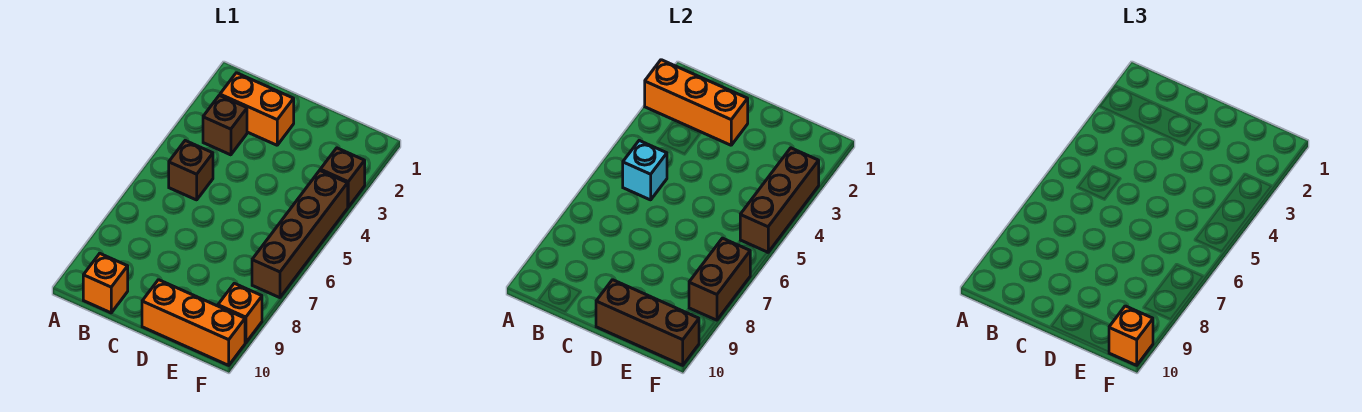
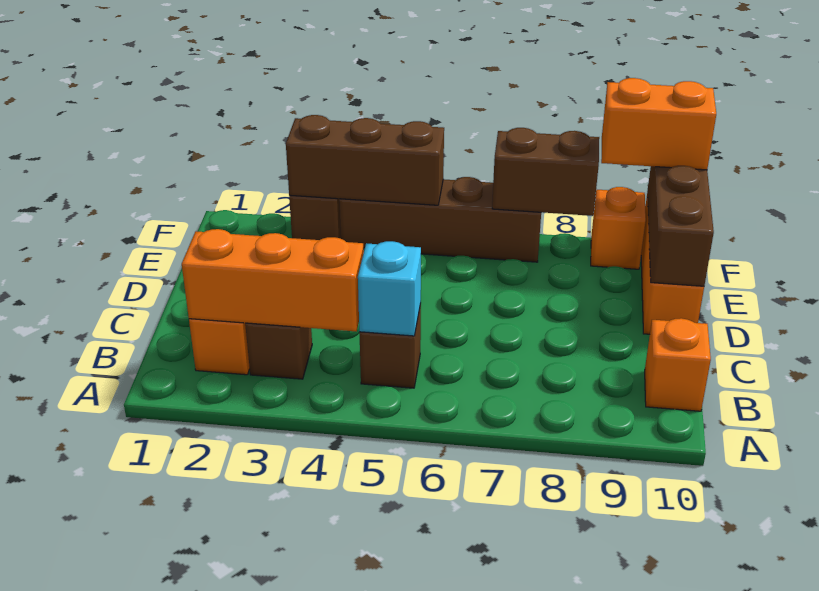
orange brick A2:C2 level 2 -> orange brick B2:B4 level 2
orange brick F10 level 3 -> orange brick F9:F10 level 3

